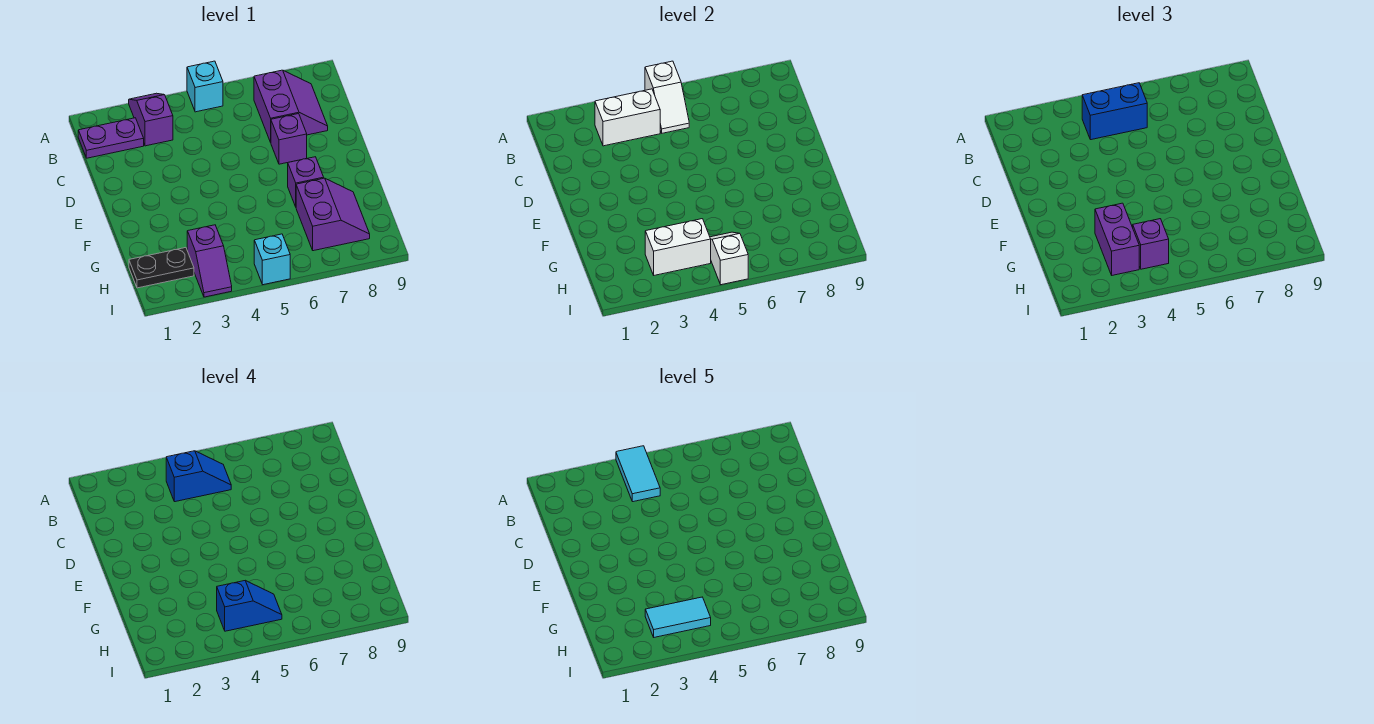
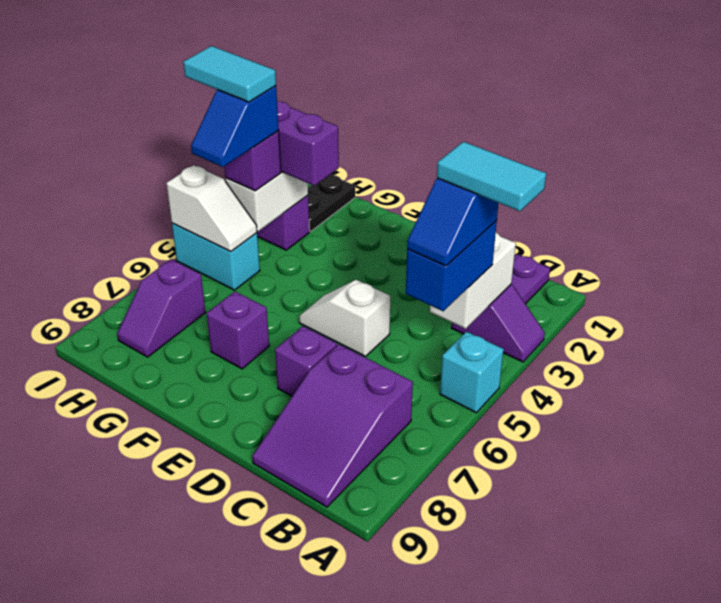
white slope A5:B5 level 2 top A -> white slope D5:E5 level 1 top D
purple slope B7:C8 level 1 top 7 -> purple slope B7:C9 level 1 top 7
purple slope G7:H8 level 1 top 7 -> purple slope H7:H8 level 1 top 7
cyan tile H3:H4 level 5 -> cyan tile H4:I4 level 5
cyan brick I5 level 1 -> cyan brick H5:I5 level 1

